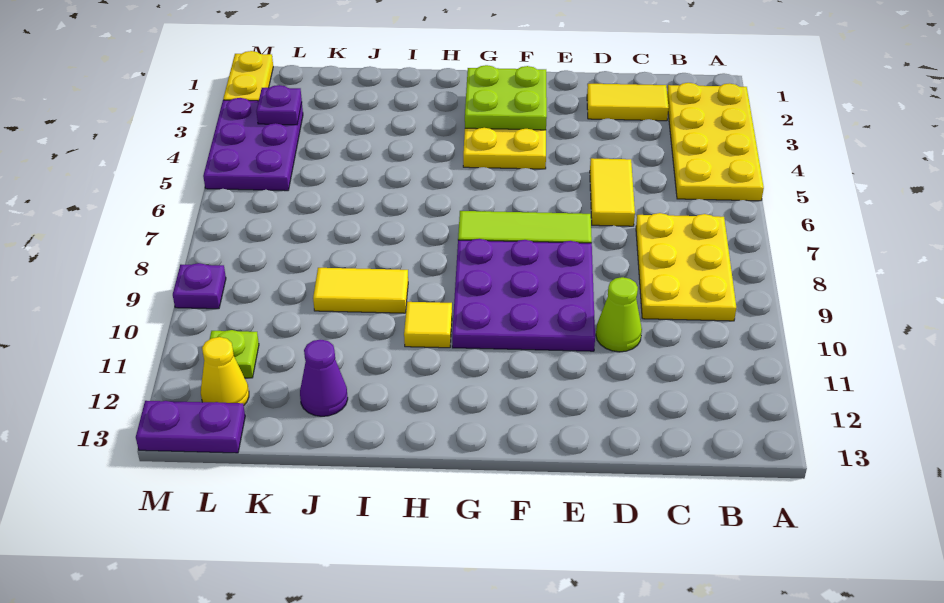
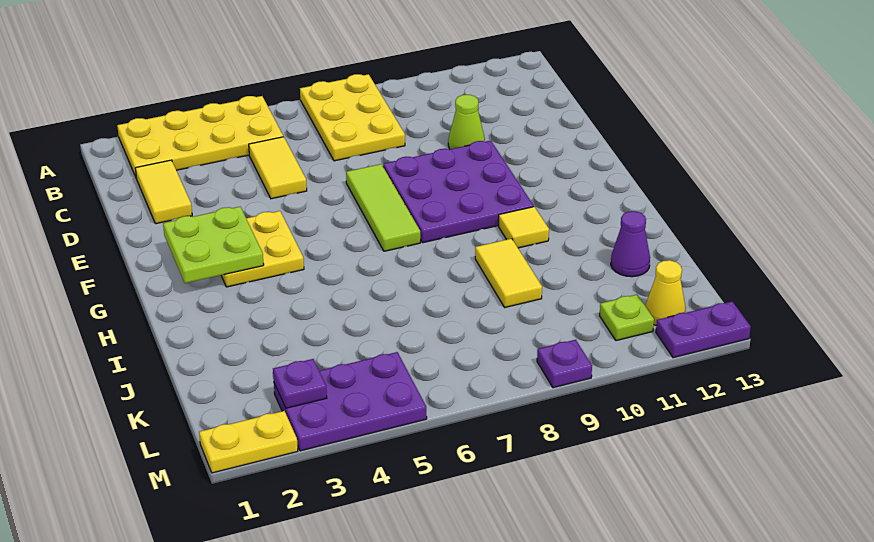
yellow plate B7:C9 level 1 -> yellow plate A7:C8 level 1
yellow tile D5:D6 level 1 -> yellow tile C5:D5 level 1
purple plate L13:M13 level 1 -> purple plate M12:M13 level 1

